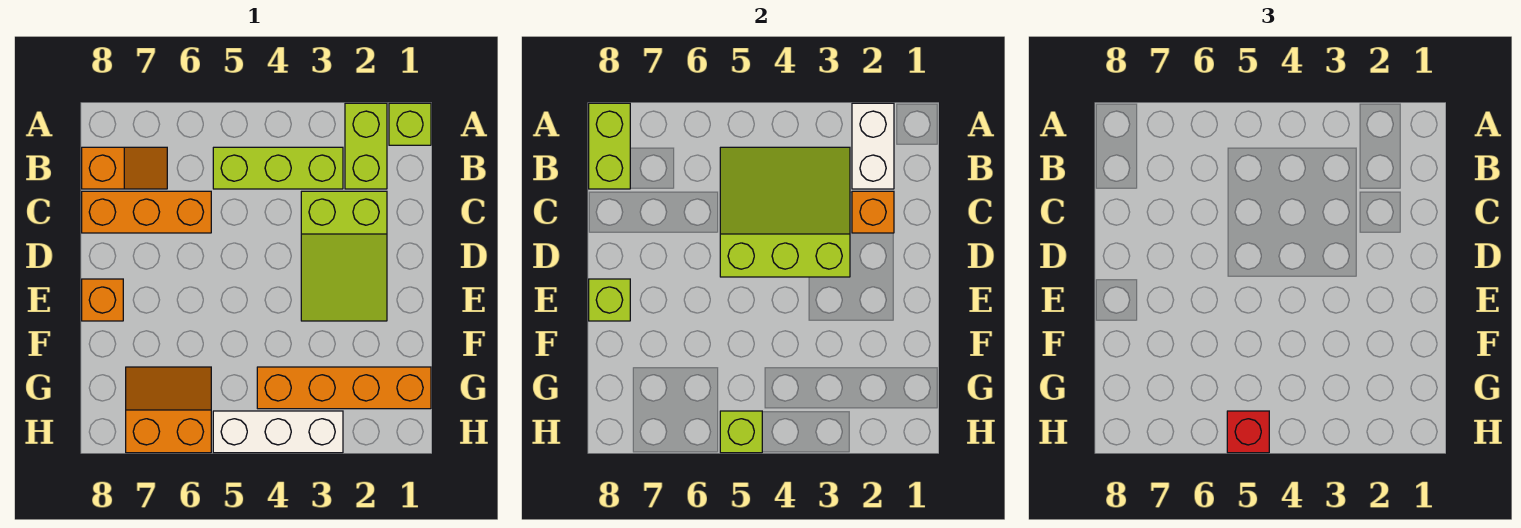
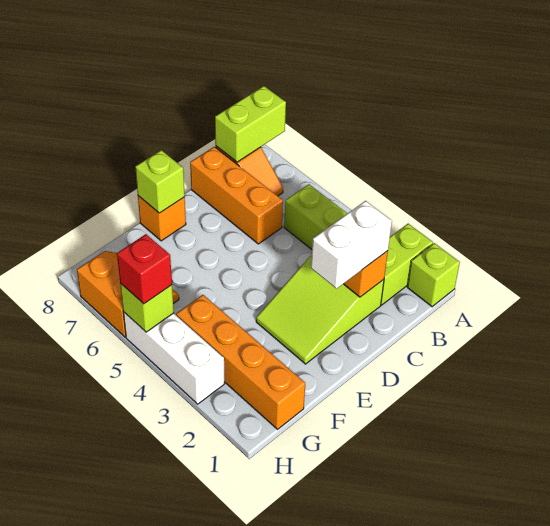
white brick A2:B2 level 2 -> white brick C2:D2 level 3
lime slope B3:D5 level 2 top D -> none

